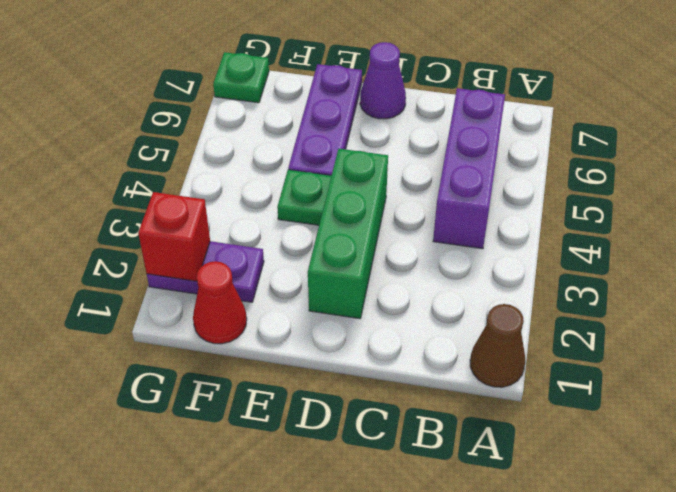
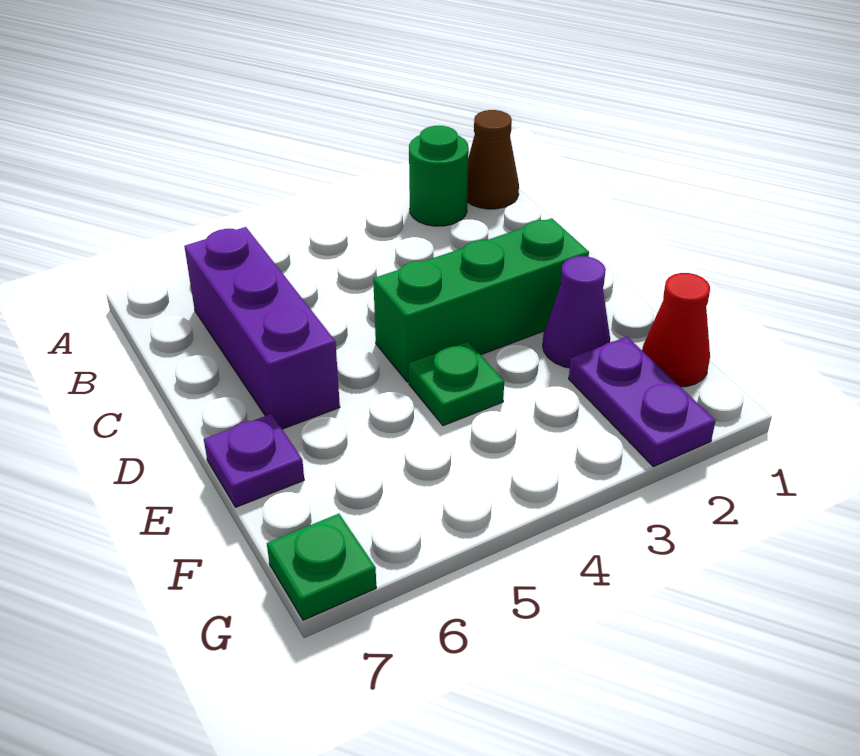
none -> green round brick A2 level 1
purple brick B4:B6 level 1 -> purple brick B6:D6 level 1
purple cone D7 level 1 -> purple cone E2 level 1
purple plate E5:E7 level 1 -> purple plate E7 level 1
red brick G2 level 2 -> none

